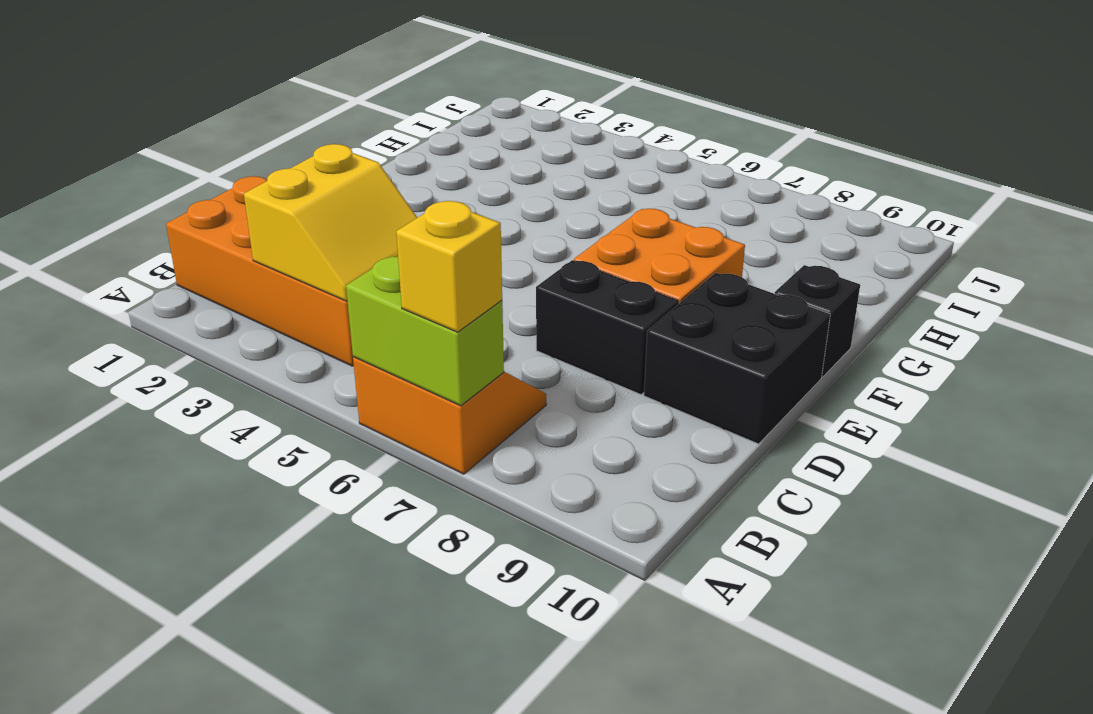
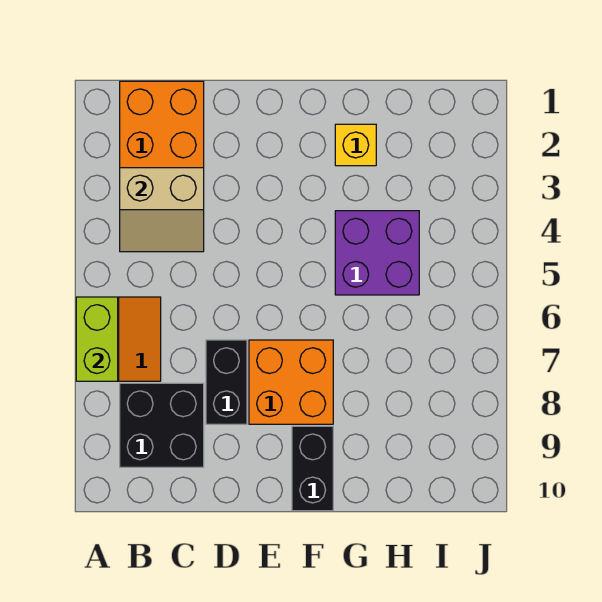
yellow brick A7 level 3 -> yellow brick G2 level 1
yellow slope B3:C4 level 2 top 3 -> tan slope B3:C4 level 2 top 3
black brick D9:E10 level 1 -> black brick B8:C9 level 1
black brick F10 level 1 -> black brick F9:F10 level 1
none -> purple brick G4:H5 level 1

